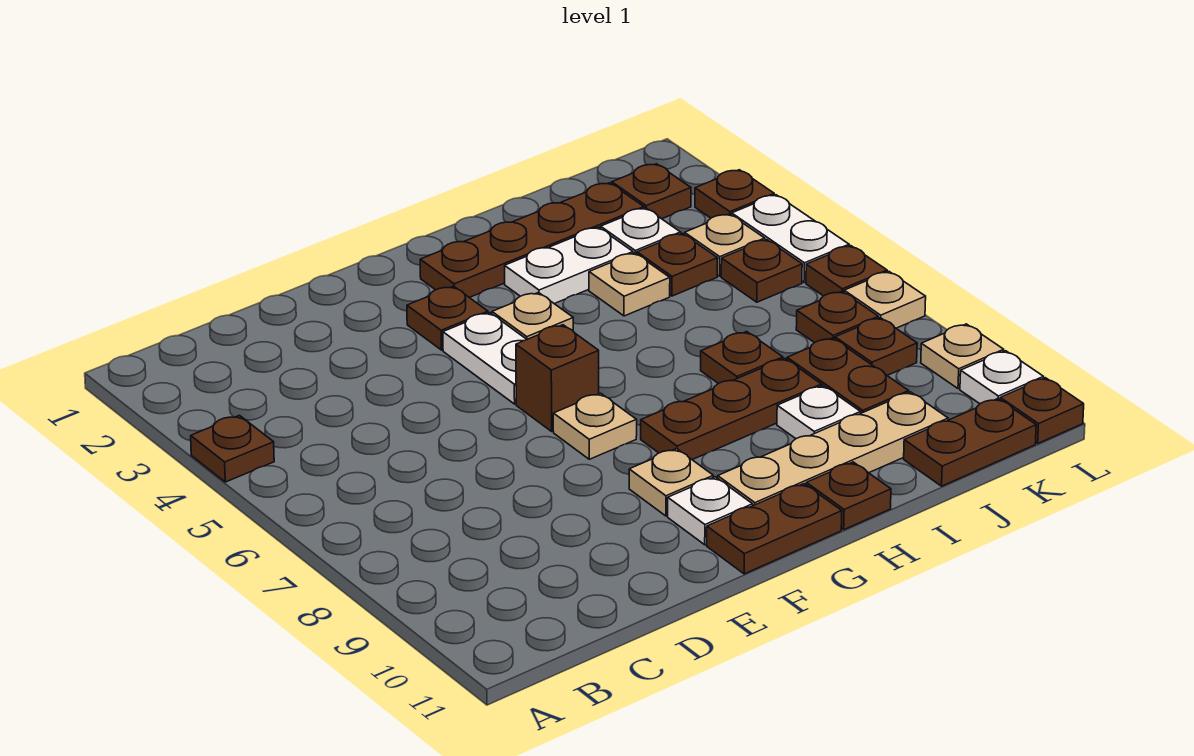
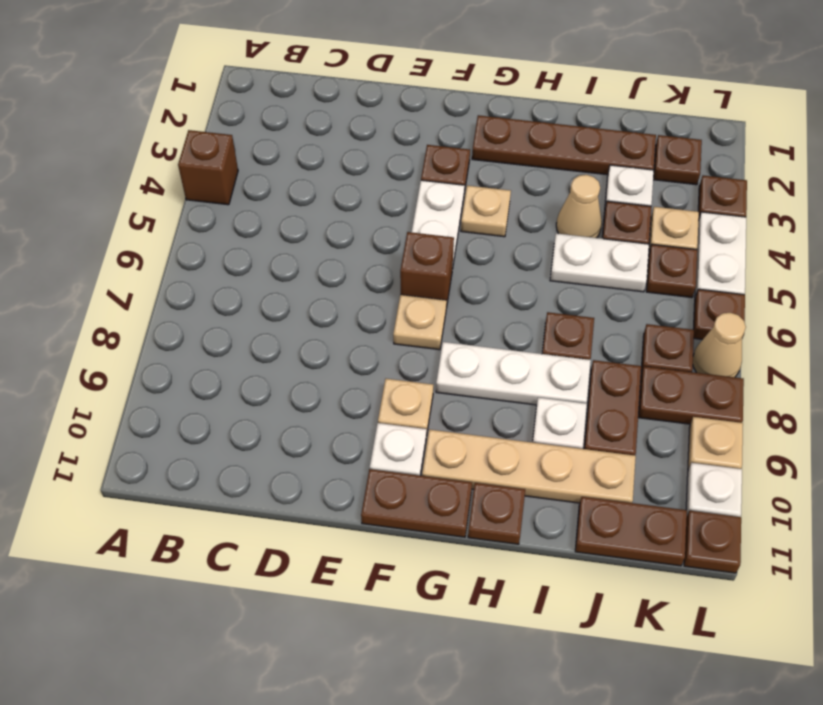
brown plate A4 level 1 -> brown brick A4 level 1
brown plate G8:I8 level 1 -> white plate G8:I8 level 1
white plate H3:I3 level 1 -> white plate I5:J5 level 1
tan plate I4 level 1 -> tan cone I4 level 1
brown plate K8 level 1 -> brown plate K8:L8 level 1
tan plate L7 level 1 -> tan cone L7 level 1

